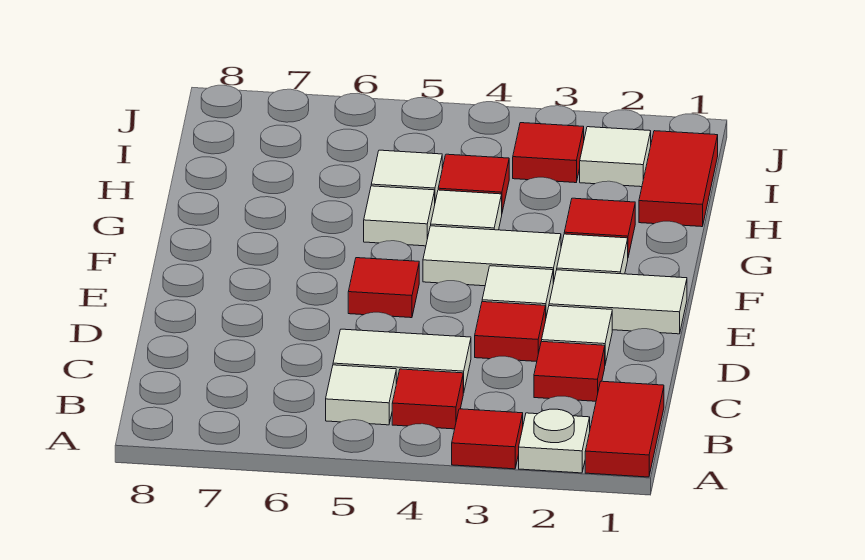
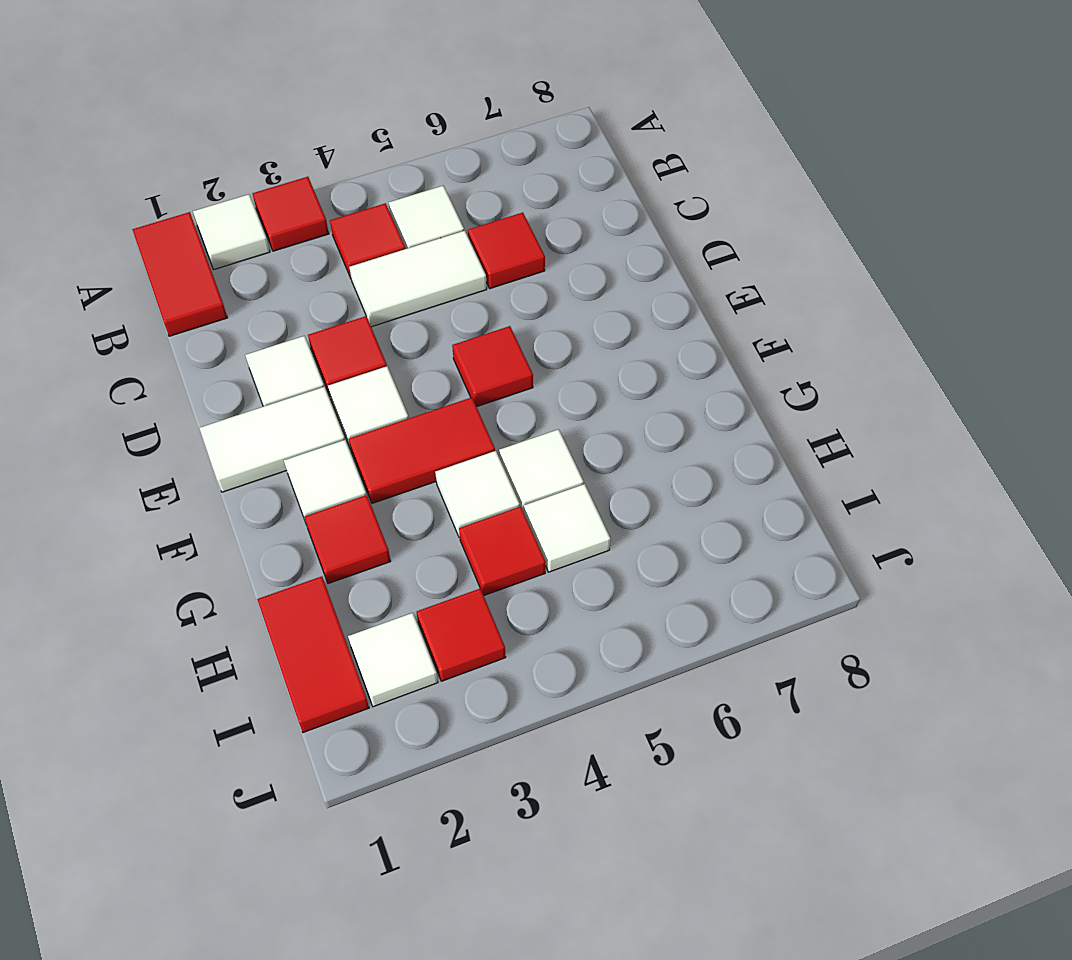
white plate A2 level 1 -> white tile A2 level 1
red tile C2 level 1 -> red tile C6 level 1
white tile F3:F4 level 1 -> red tile F3:F4 level 1

